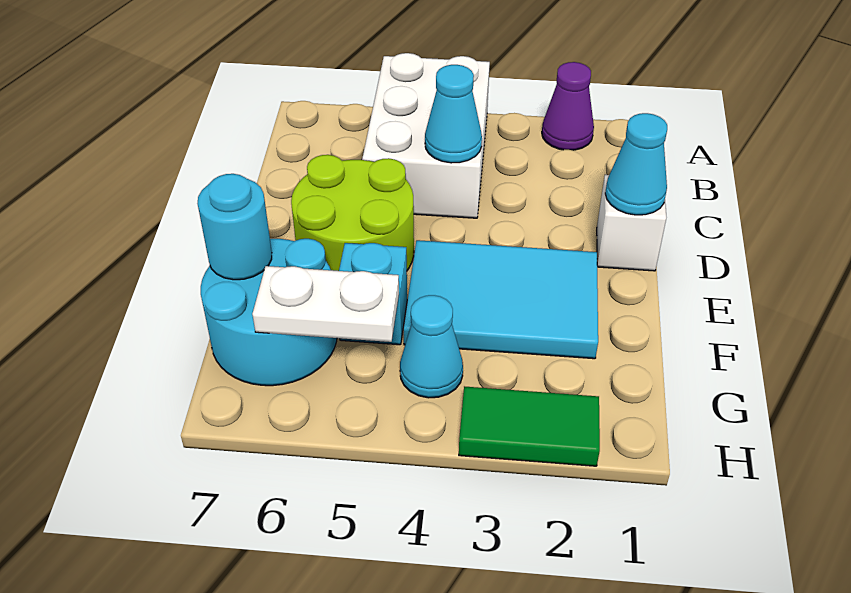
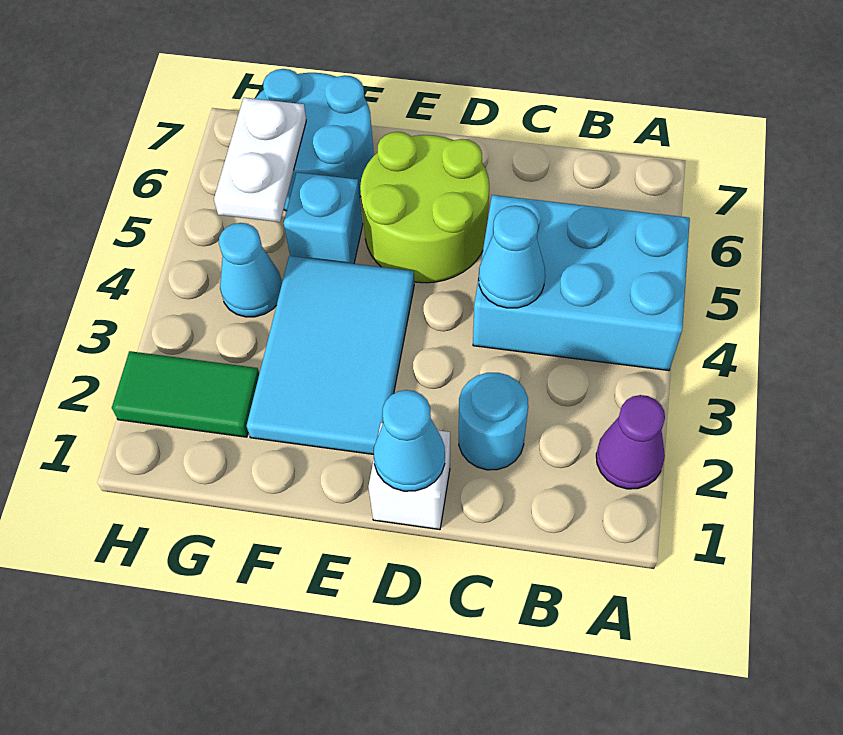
white brick A4:C5 level 1 -> cyan brick A4:C5 level 1
cyan round brick F7 level 2 -> cyan round brick C2 level 1
green tile H2:H3 level 1 -> green tile G2:H2 level 1

